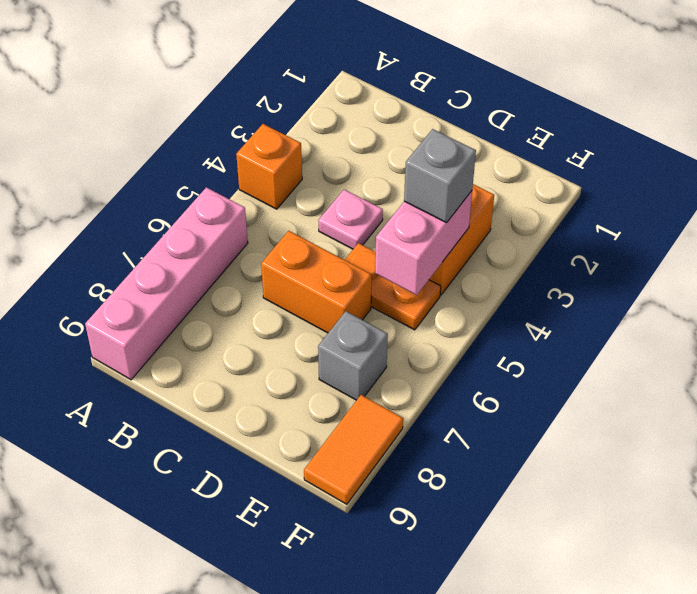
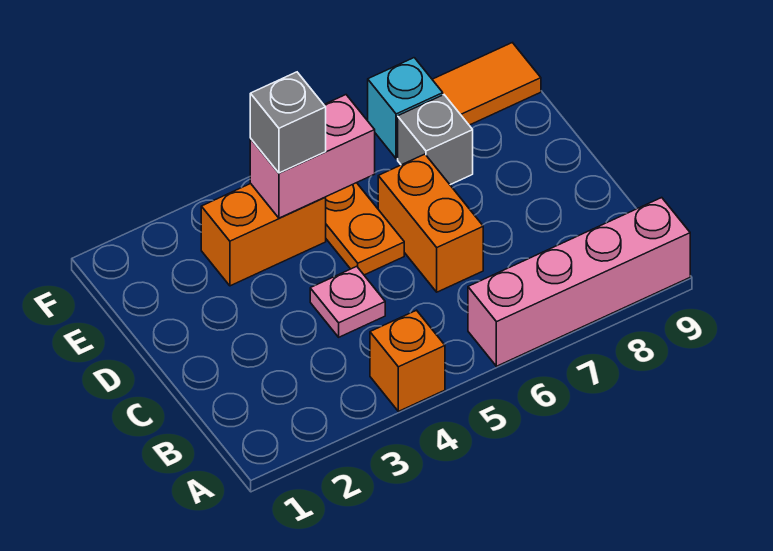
none -> cyan brick F7 level 1

